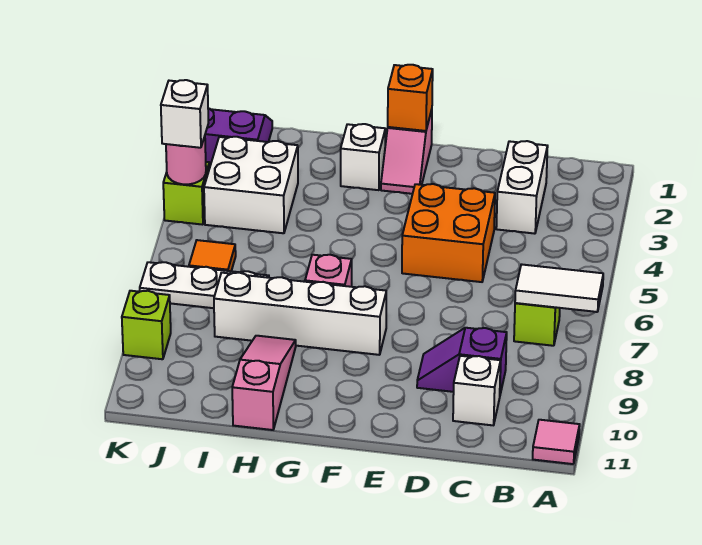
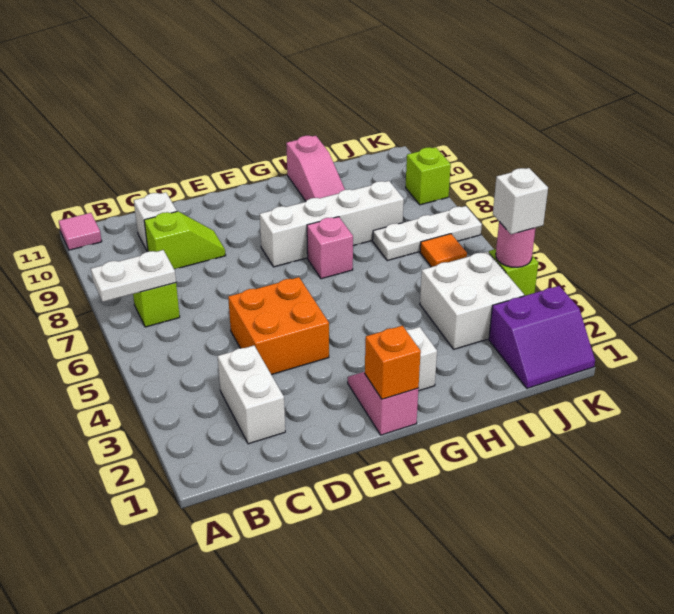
white tile A7:B7 level 2 -> white plate A7:B7 level 2
purple slope C9:D9 level 1 top C -> lime slope C9:D9 level 1 top C

